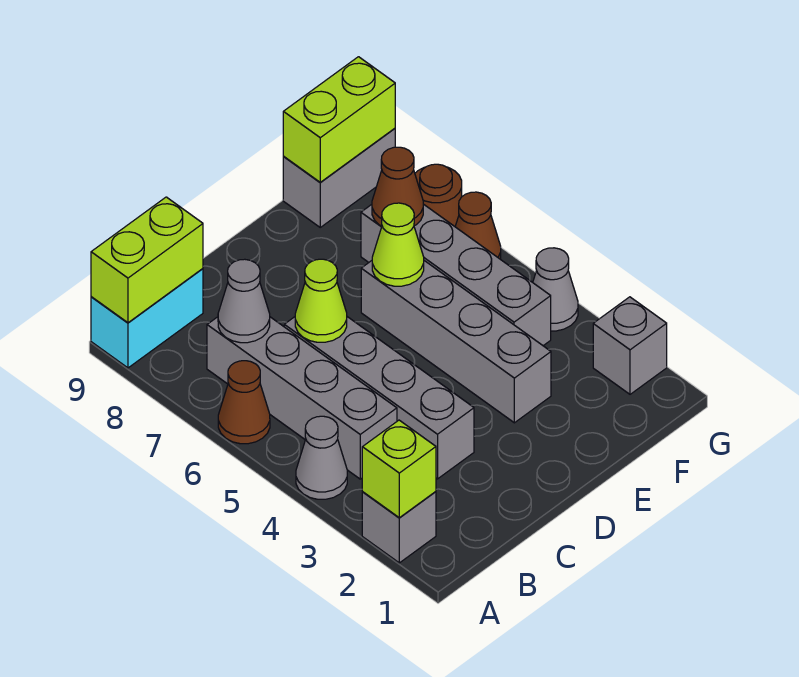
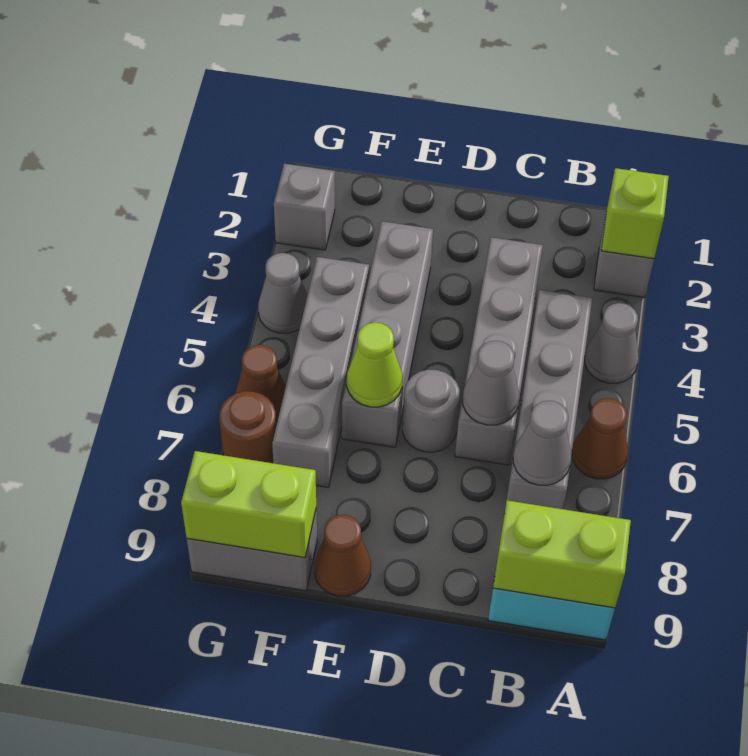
lime cone C6 level 2 -> grey cone C6 level 2
none -> grey round brick D6 level 1
brown cone F7 level 2 -> brown cone E9 level 1

